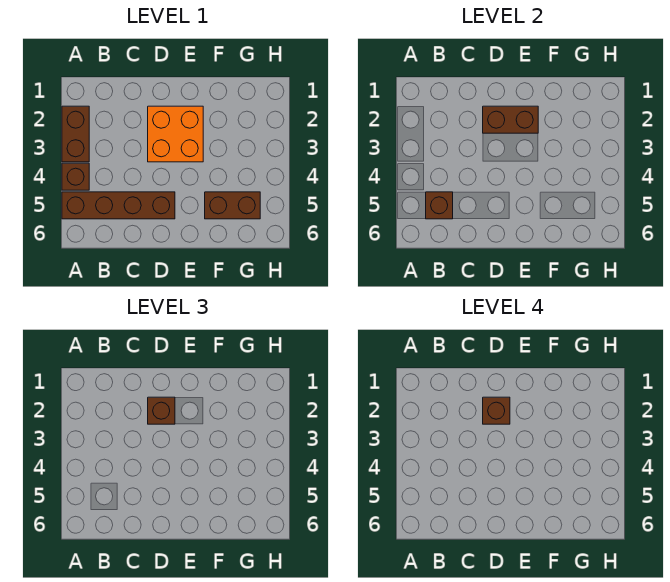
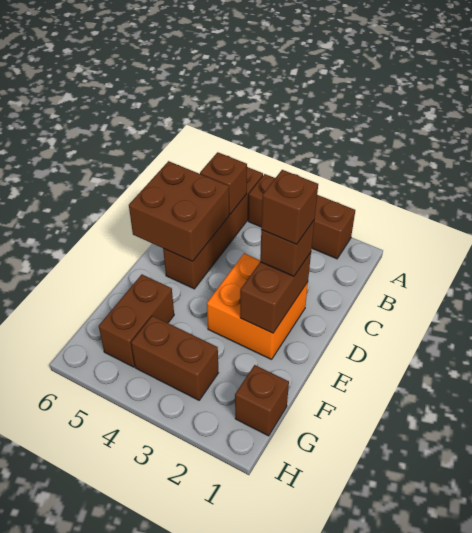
none -> brown brick C5:D6 level 2
none -> brown brick G1 level 1
none -> brown brick G3:G4 level 1

